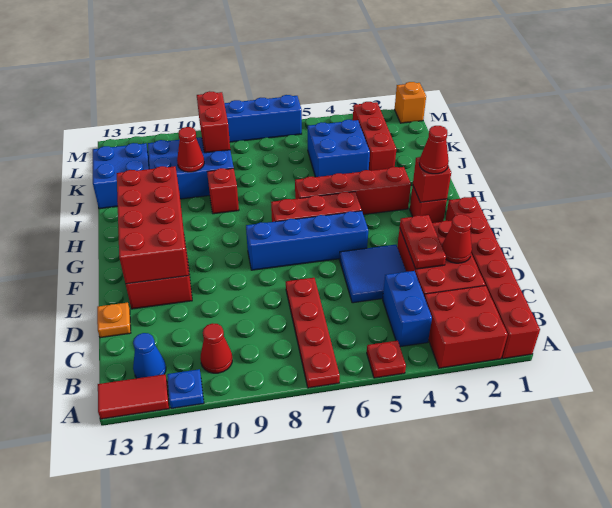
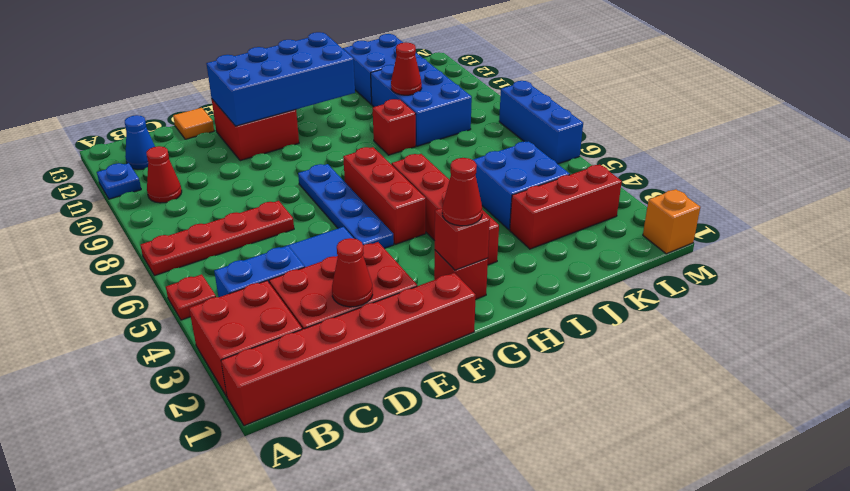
red tile A12:A13 level 1 -> none
red plate D3:E3 level 2 -> none
orange plate D13 level 1 -> orange tile D13 level 1
red brick E11:H12 level 2 -> blue brick E11:H12 level 2
blue brick F5:F8 level 1 -> blue plate F5:F8 level 1
red brick K9:L9 level 2 -> none

